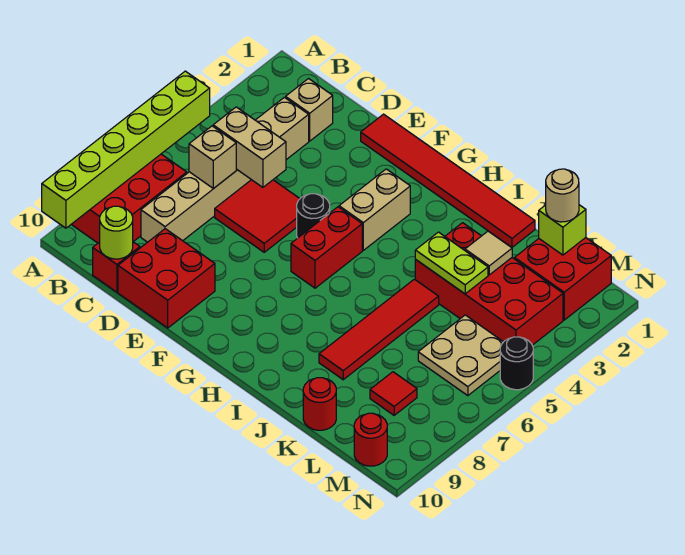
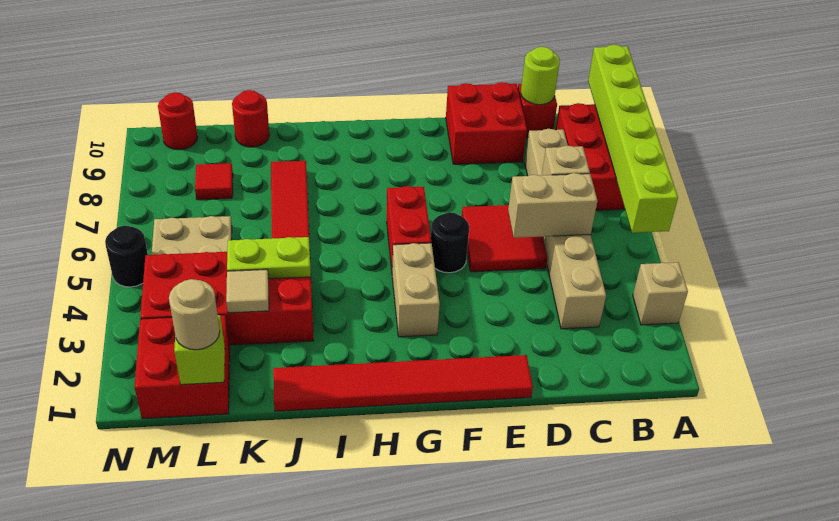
tan brick C2 level 1 -> tan brick A3 level 1

